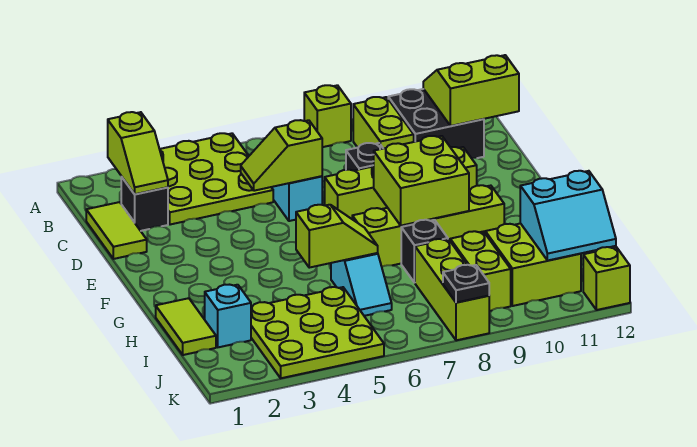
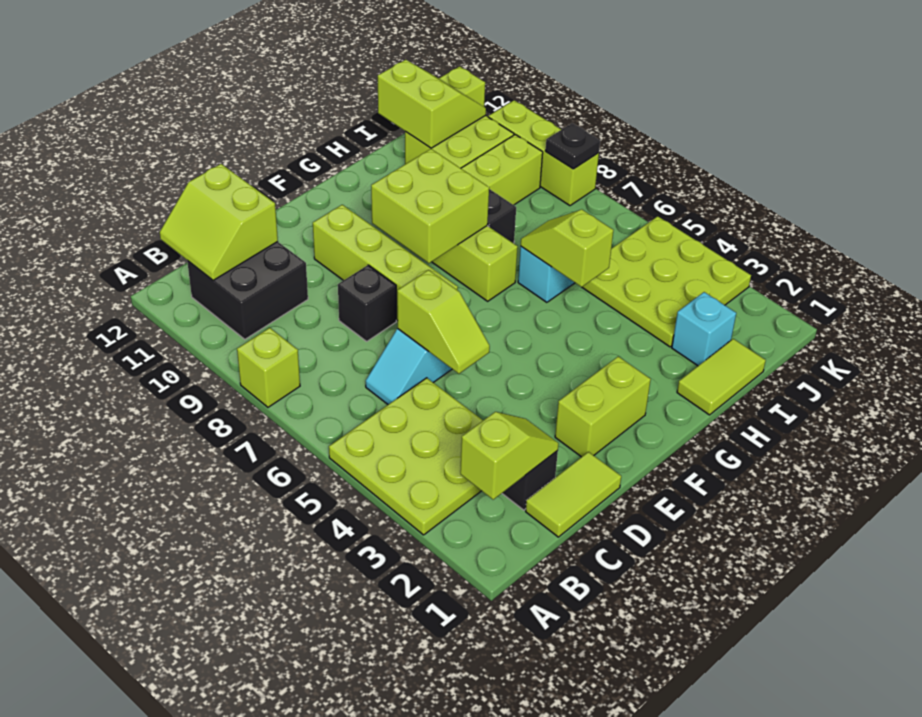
lime brick B9:C9 level 1 -> lime brick E2:F2 level 1
lime brick I8:K8 level 1 -> lime brick K8:K10 level 1
cyan slope I11:J12 level 2 top I -> lime slope I11:J12 level 2 top I

